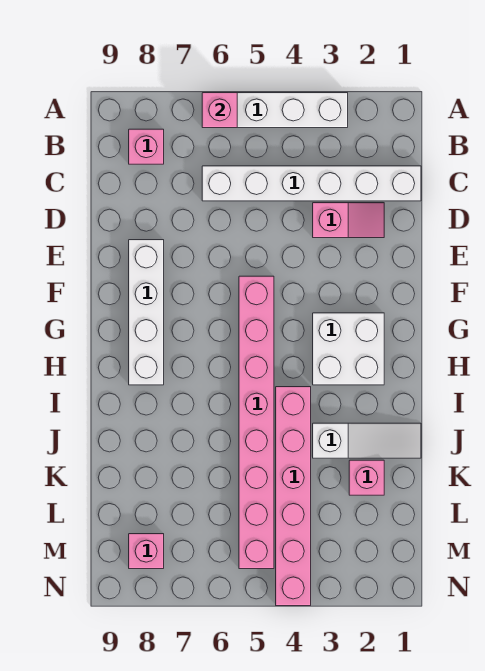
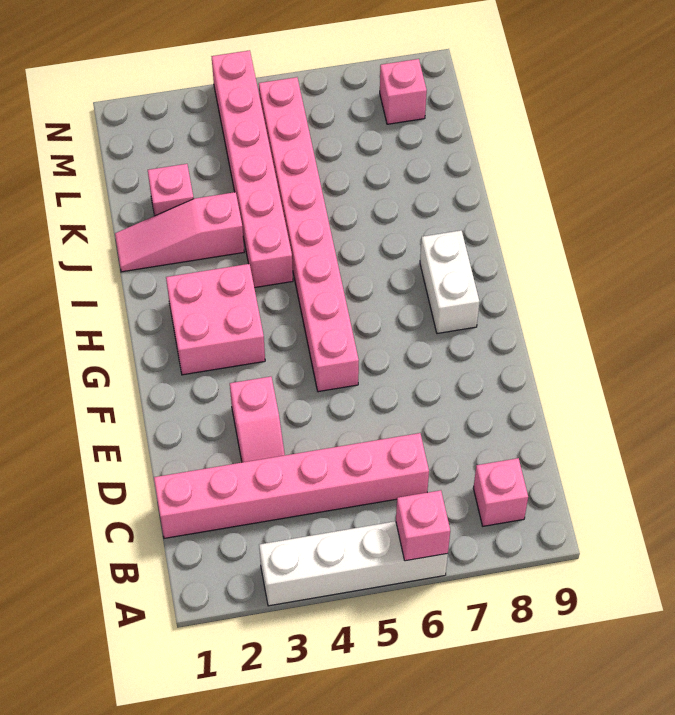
white brick C1:C6 level 1 -> pink brick C1:C6 level 1
pink slope D2:D3 level 1 top 3 -> pink slope D3:E3 level 1 top E
white brick E8:H8 level 1 -> white brick G8:H8 level 1
white brick G2:H3 level 1 -> pink brick G2:H3 level 1
white slope J1:J3 level 1 top 3 -> pink slope J1:J3 level 1 top 3

